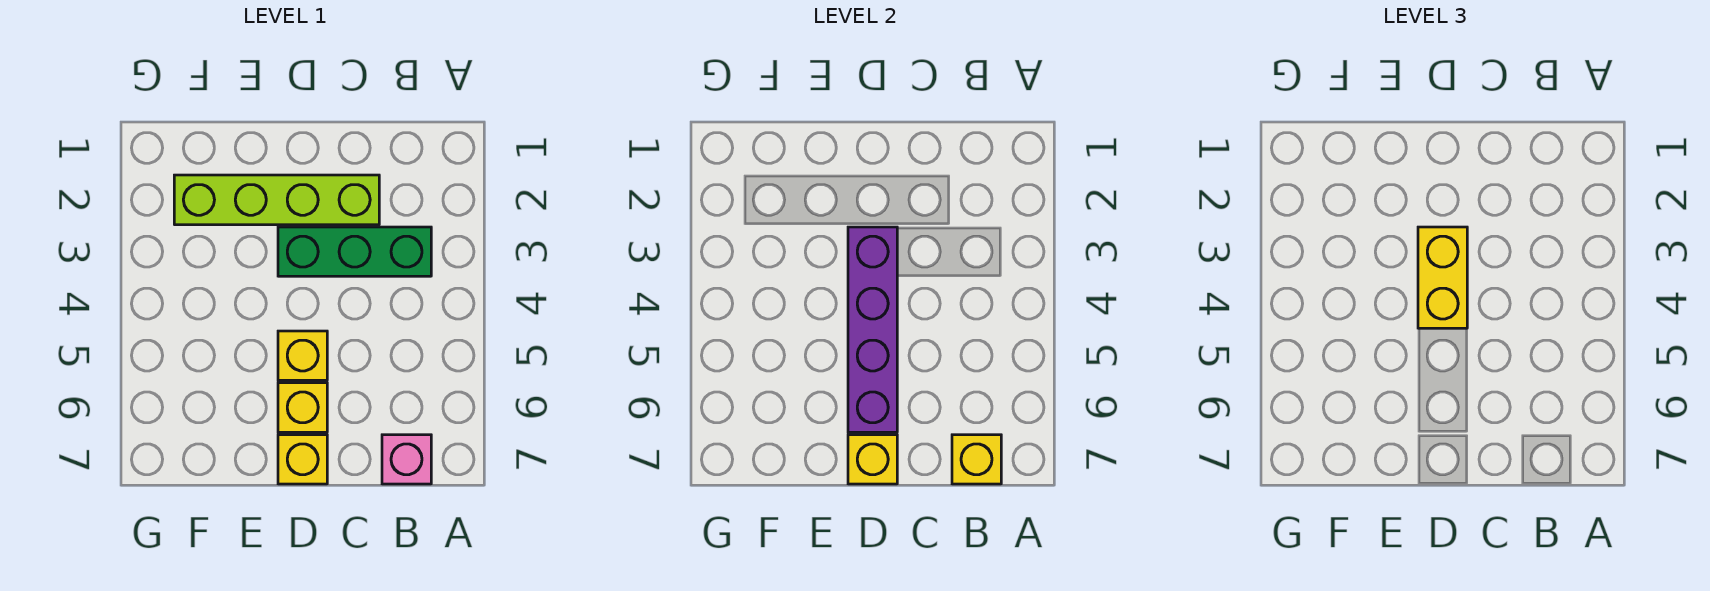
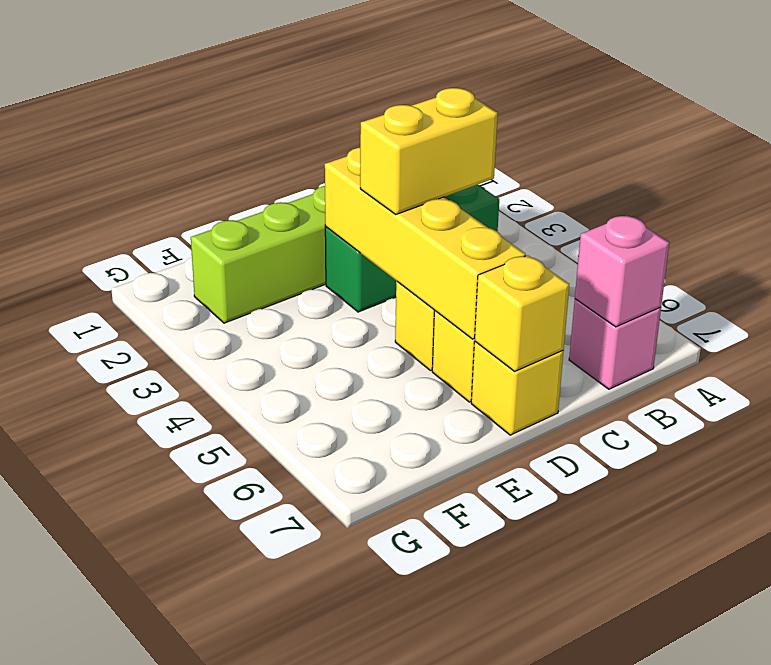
yellow brick B7 level 2 -> pink brick B7 level 2
purple brick D3:D6 level 2 -> yellow brick D3:D6 level 2
yellow brick D3:D4 level 3 -> yellow brick C4:D4 level 3

